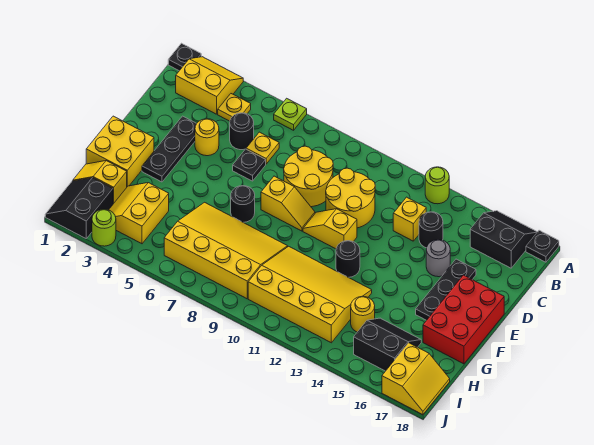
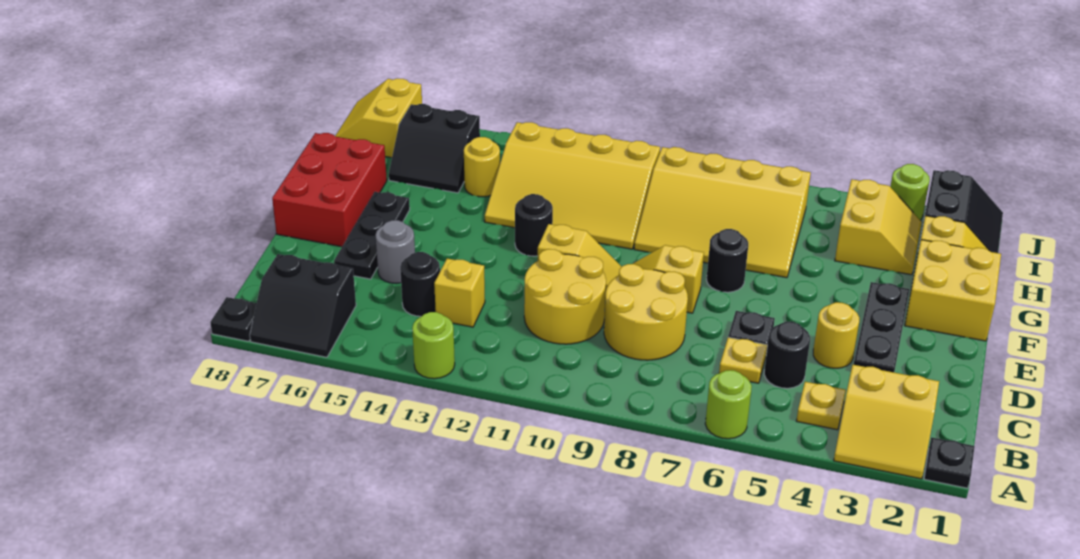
lime plate A6 level 1 -> lime round brick A6 level 1

